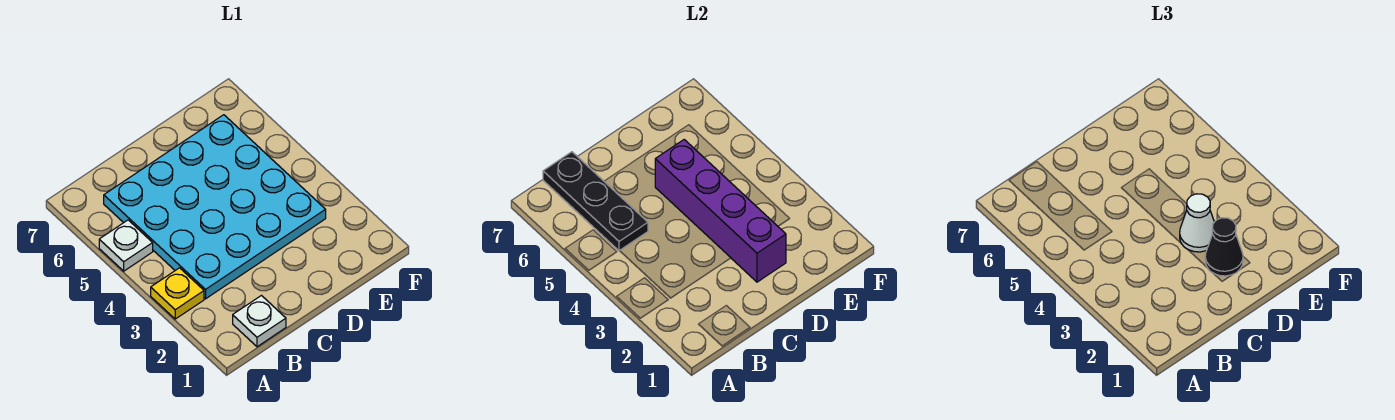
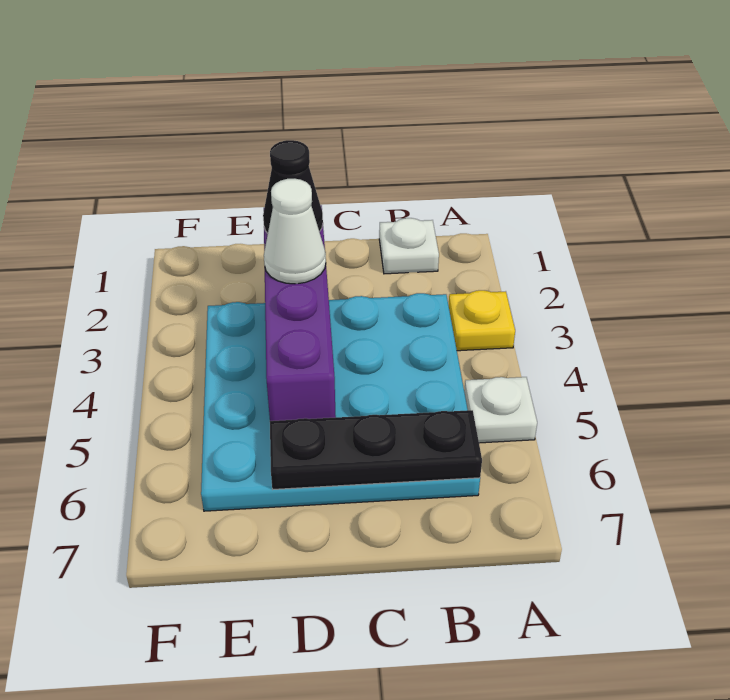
black plate B5:B7 level 2 -> black plate B6:D6 level 2

